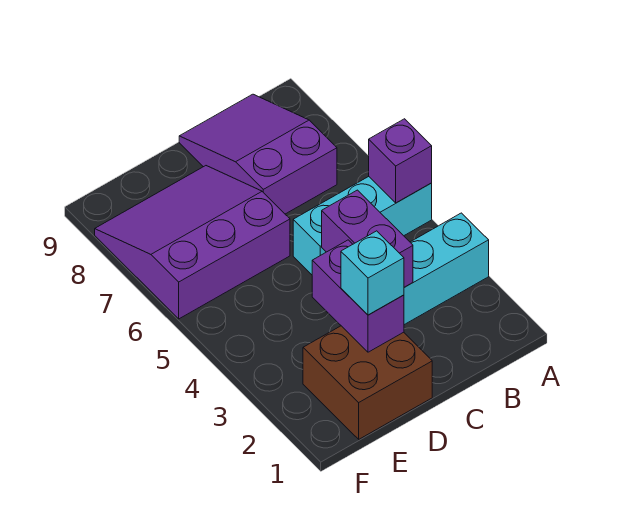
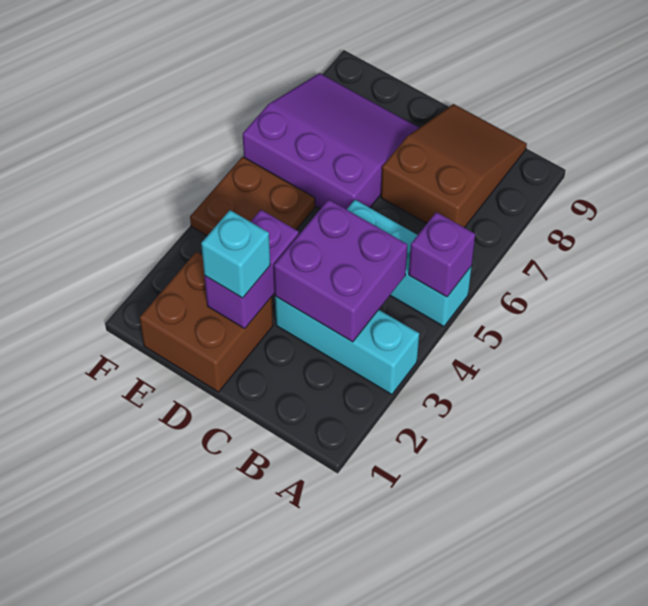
purple slope B7:C9 level 1 top 7 -> brown slope B7:C9 level 1 top 7
purple brick C3:C4 level 2 -> purple brick B3:C4 level 2
none -> brown plate E4:F5 level 1

